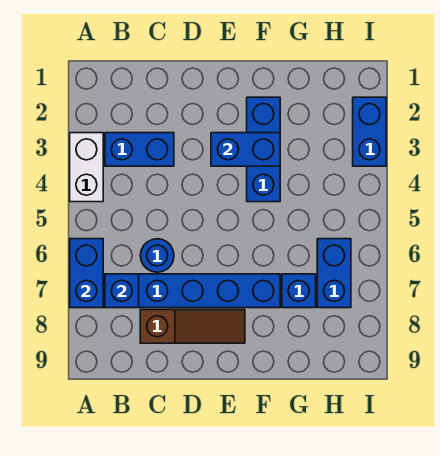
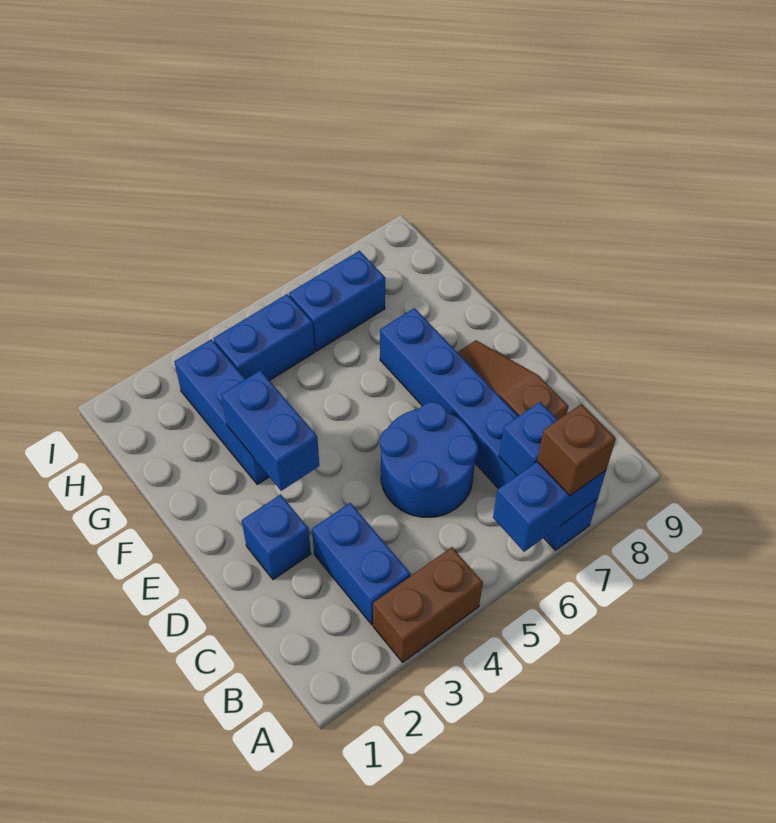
white brick A3:A4 level 1 -> brown brick A3:A4 level 1
none -> brown brick A7 level 3
blue round brick C6 level 1 -> blue round brick C5:D6 level 1
blue brick F2:F4 level 1 -> blue brick F3:H3 level 1
blue brick G7 level 1 -> blue brick D2 level 1
blue brick I2:I3 level 1 -> blue brick H4:H5 level 1

